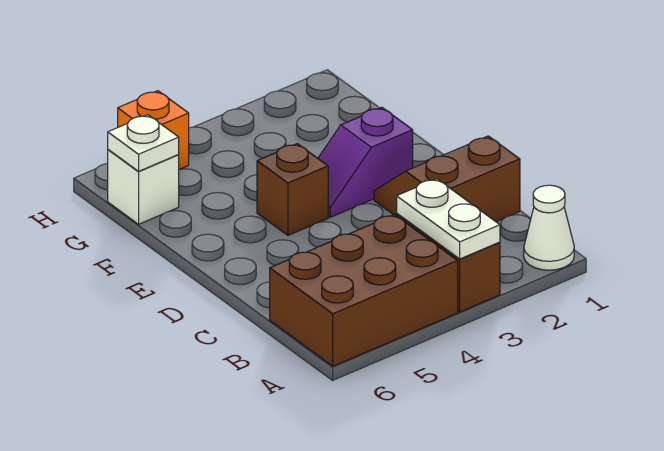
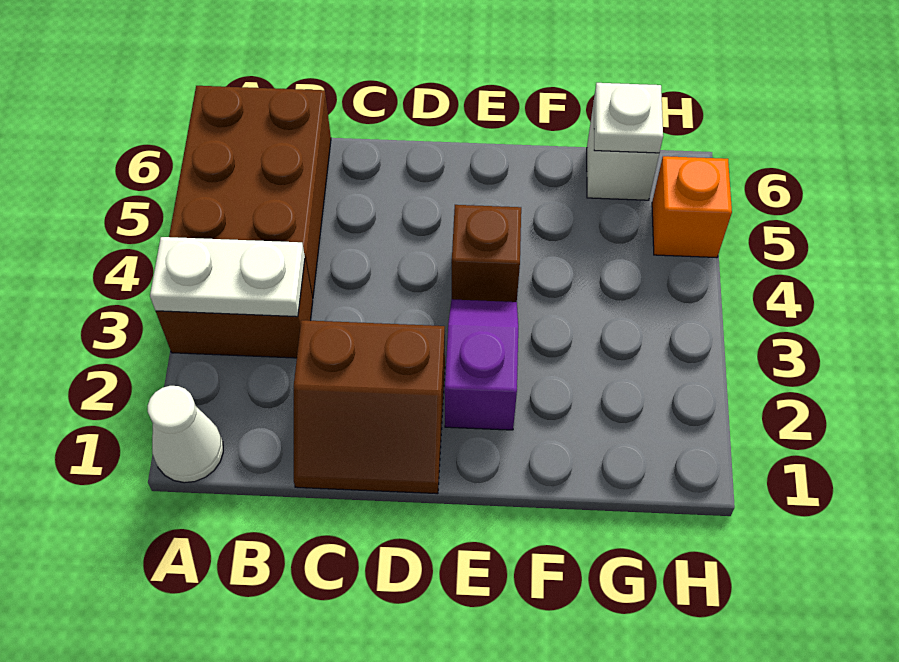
brown slope C1:D2 level 1 top C -> brown slope C1:D2 level 1 top 2

